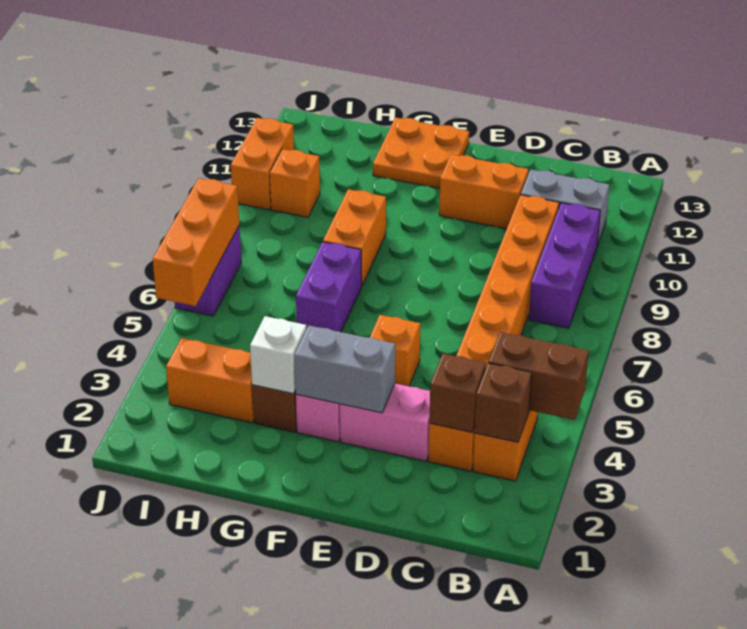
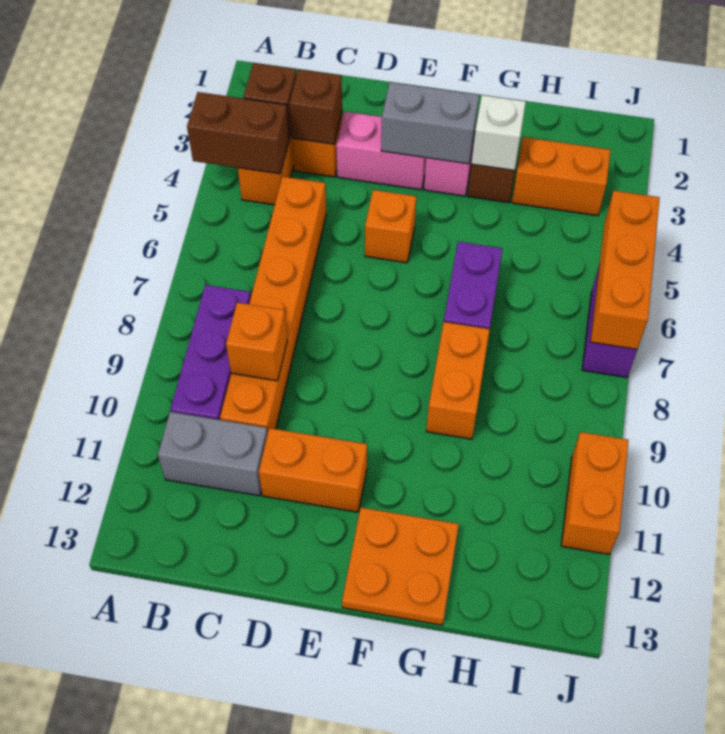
orange brick I10 level 1 -> orange brick C9 level 2

